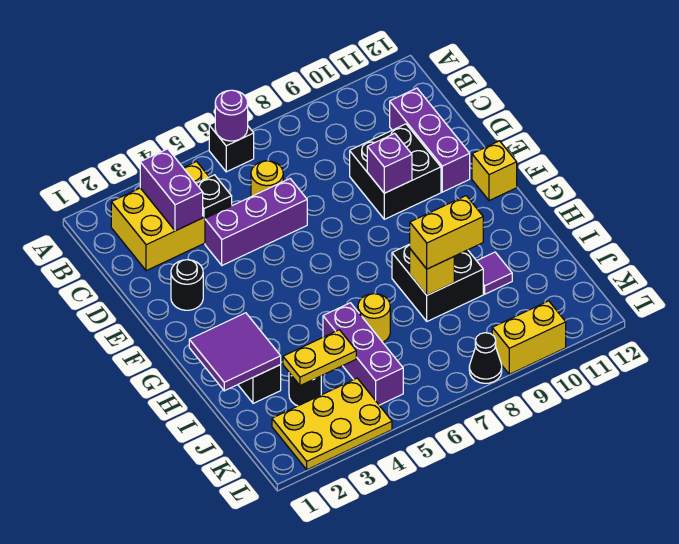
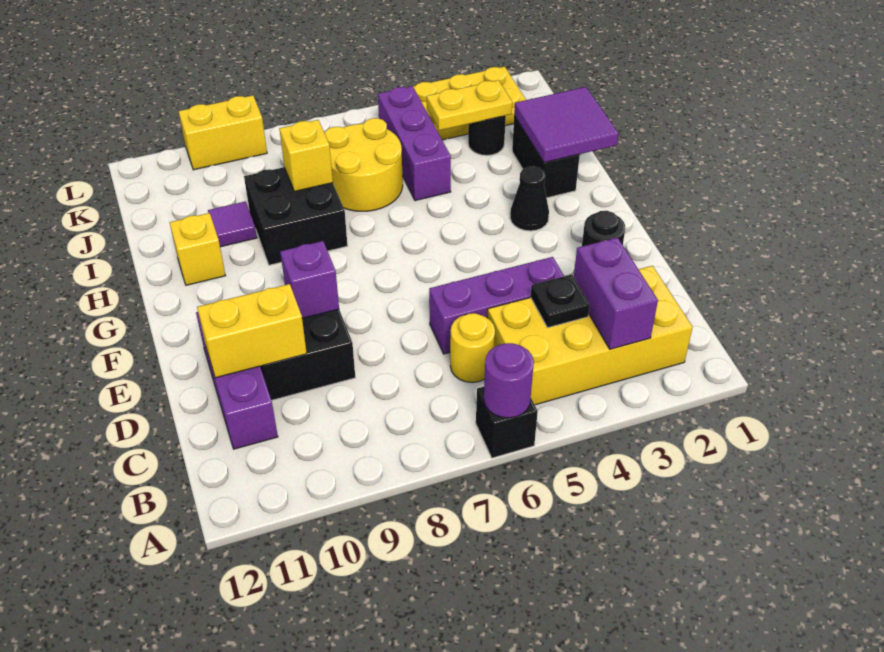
yellow brick B2:C4 level 1 -> yellow brick B2:C5 level 1
yellow brick F12 level 1 -> yellow brick H11 level 1
yellow round brick I6 level 1 -> yellow round brick I6:J7 level 1
yellow brick I8:I9 level 3 -> yellow brick D10:D11 level 2
black cone L8 level 1 -> black cone G3 level 1

